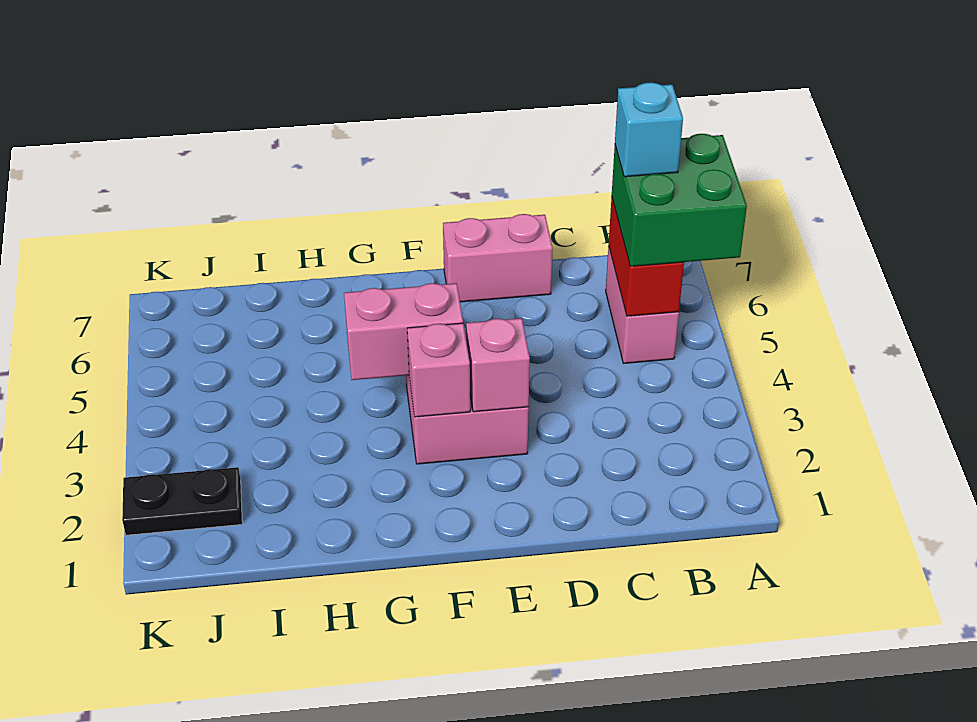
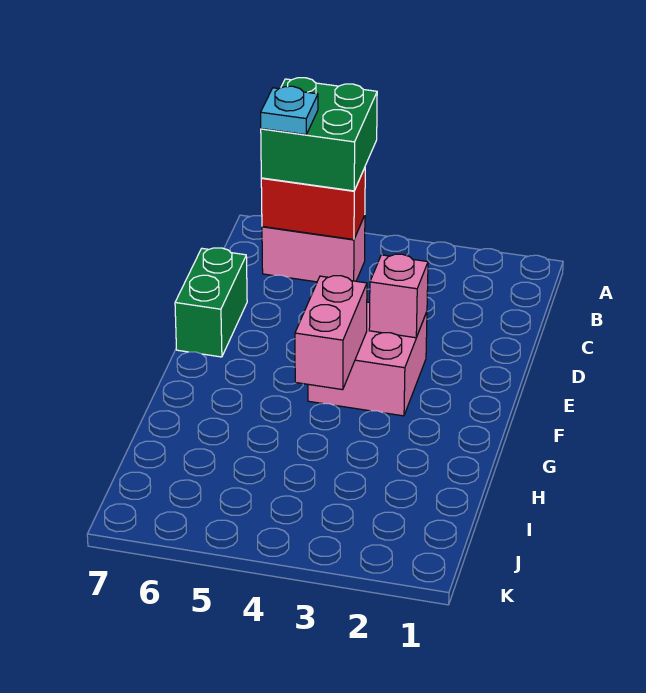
cyan brick B6 level 4 -> cyan plate B6 level 4
pink brick D7:E7 level 1 -> green brick D7:E7 level 1
pink brick F3 level 2 -> none
black plate J2:K2 level 1 -> none

